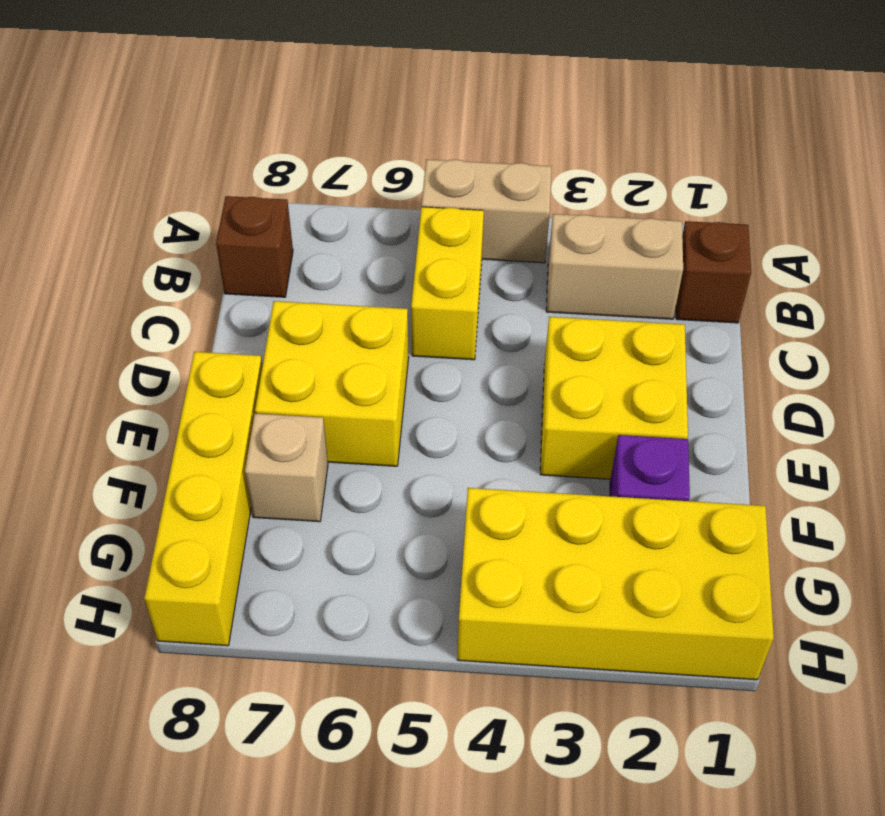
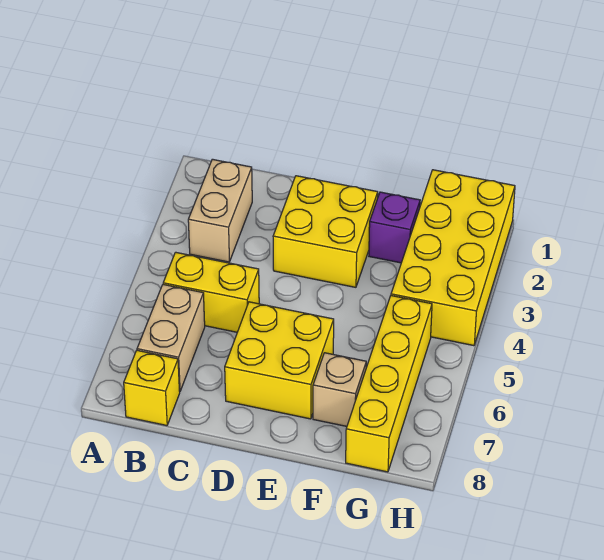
tan brick A4:A5 level 1 -> tan brick B6:B7 level 1
brown brick B1 level 1 -> none
brown brick B8 level 1 -> yellow brick B8 level 1
yellow brick E8:H8 level 1 -> yellow brick G5:G8 level 1

